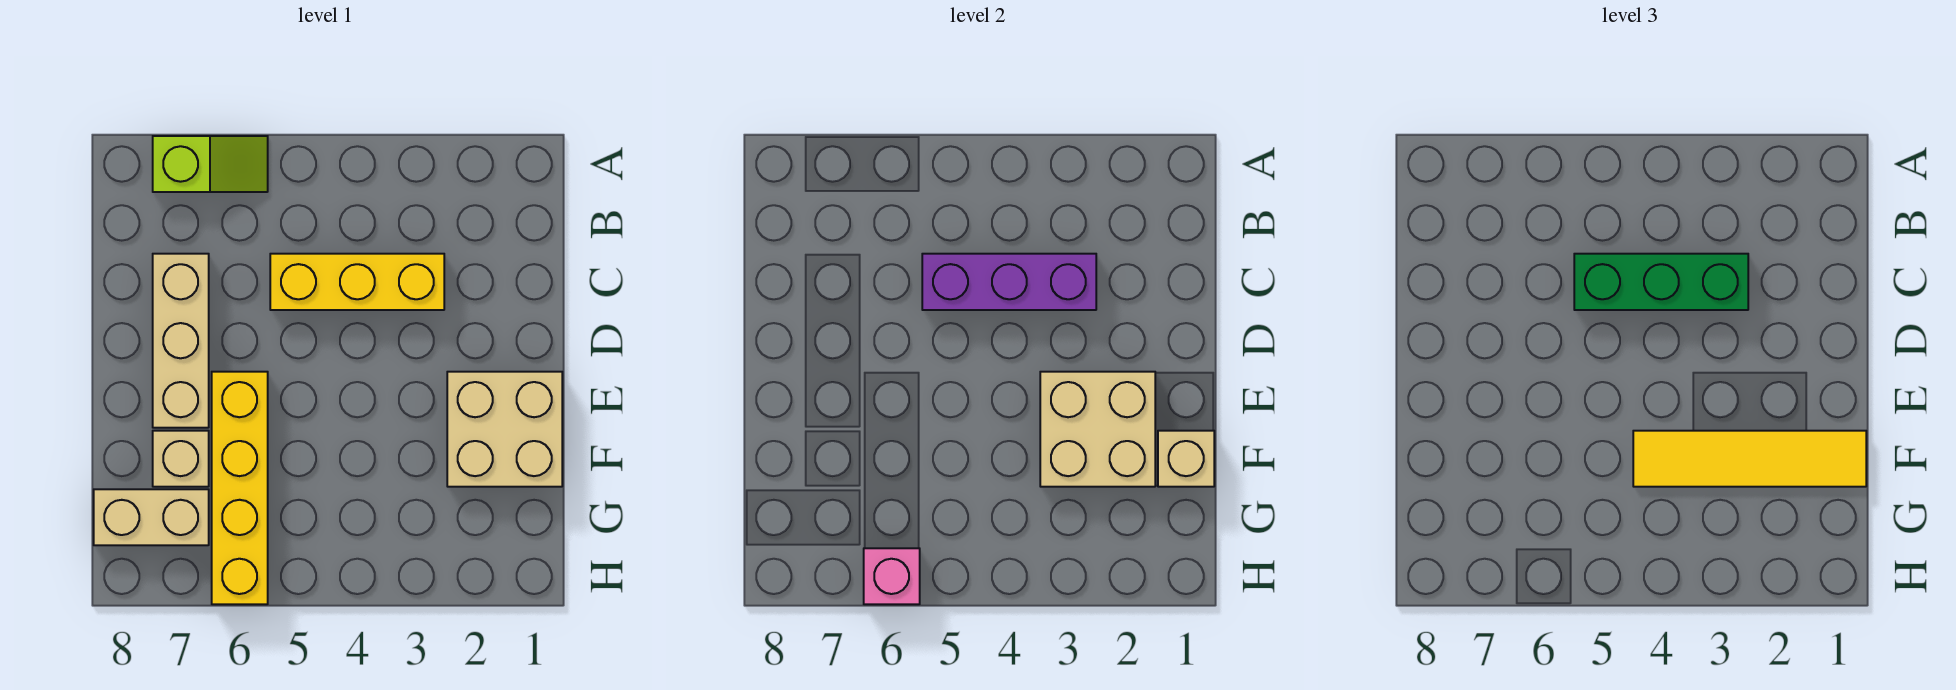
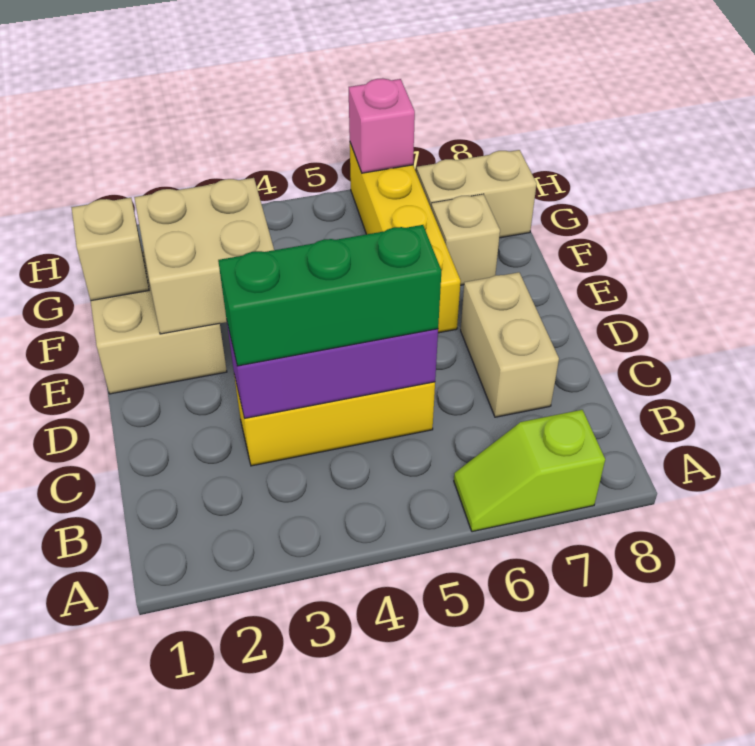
tan brick C7:E7 level 1 -> tan brick C7:D7 level 1
yellow tile F1:F4 level 3 -> none

